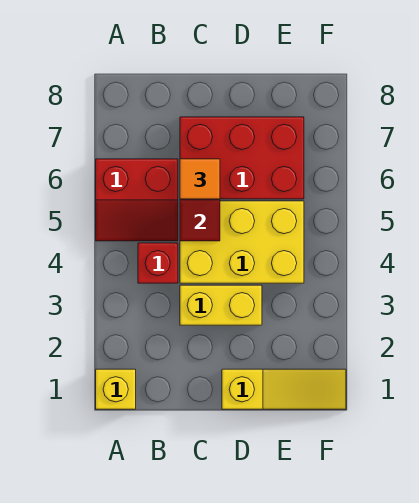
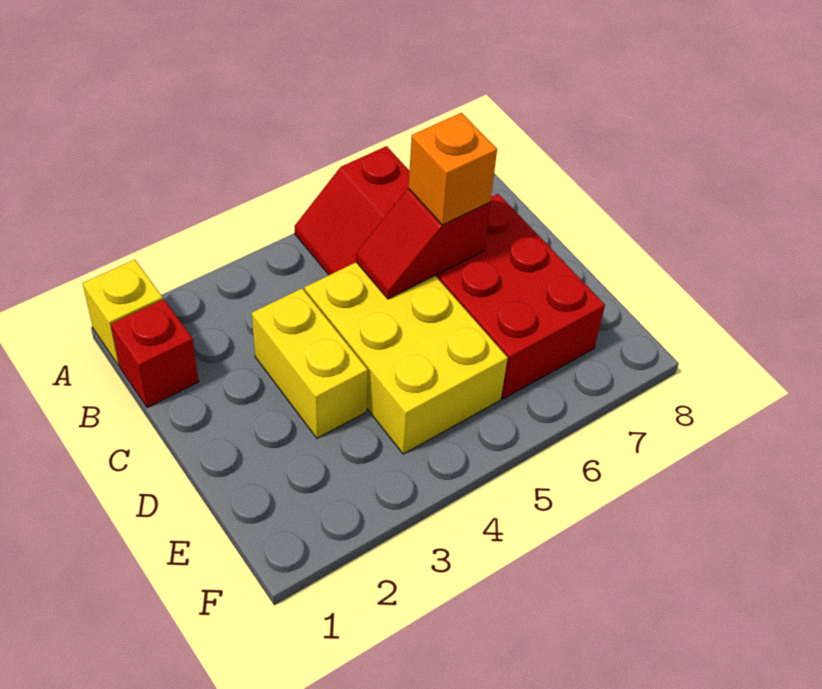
red brick B4 level 1 -> red brick B1 level 1
orange tile C6 level 3 -> orange brick C6 level 3
yellow slope D1:F1 level 1 top D -> none

